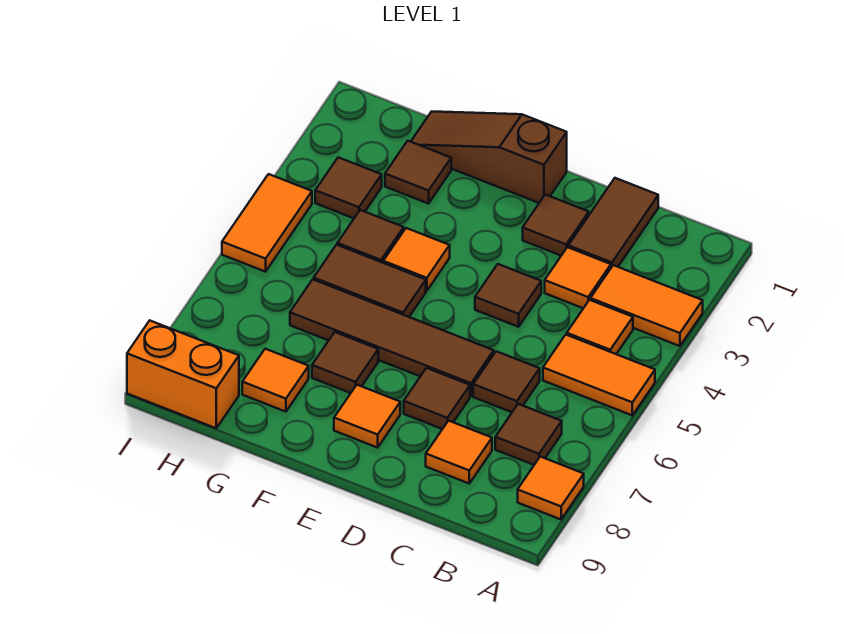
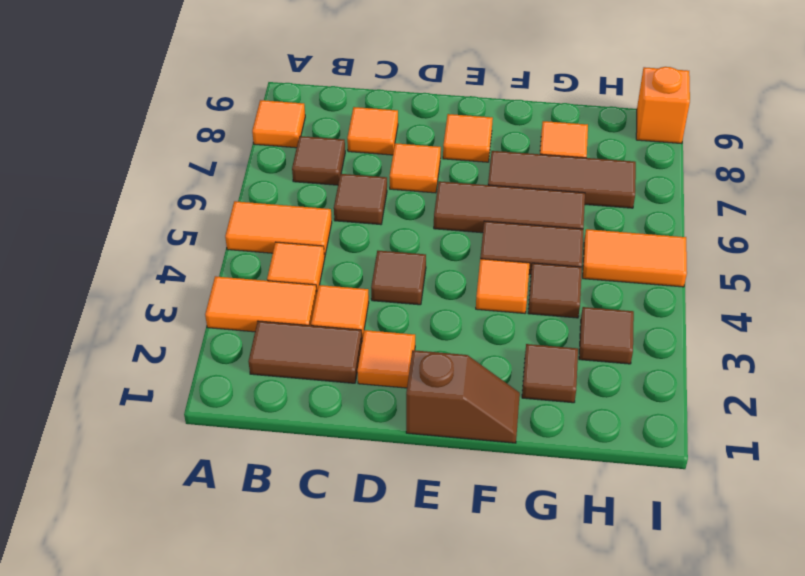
brown tile C1:C2 level 1 -> brown tile B2:C2 level 1
brown tile D2 level 1 -> orange tile D2 level 1
brown tile D6:G6 level 1 -> brown tile E6:G6 level 1
brown tile D7 level 1 -> orange tile D7 level 1
brown slope E1:G1 level 1 top E -> brown slope E1:F1 level 1 top E
brown tile F7 level 1 -> brown tile F7:H7 level 1
orange brick H9:I9 level 1 -> orange brick I9 level 1
orange tile I4:I5 level 1 -> orange tile H5:I5 level 1

